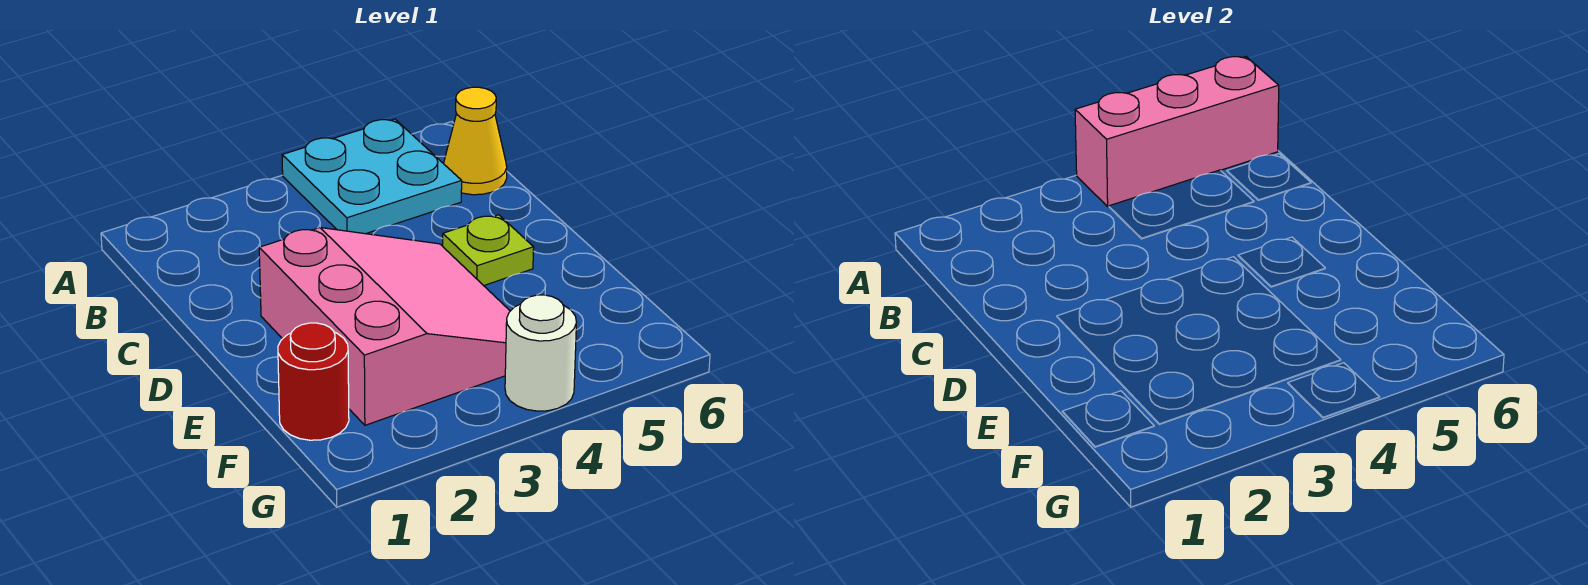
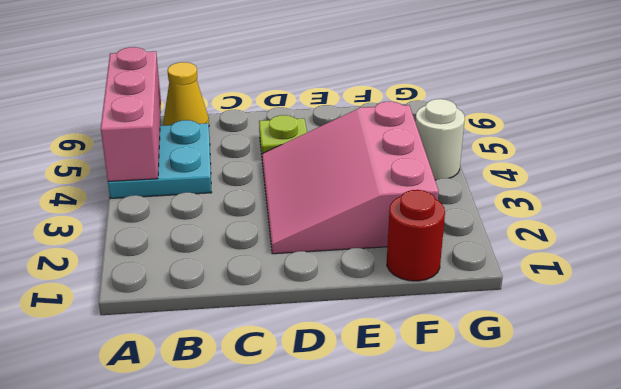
pink slope D2:F4 level 1 top 2 -> pink slope D2:F4 level 1 top F

